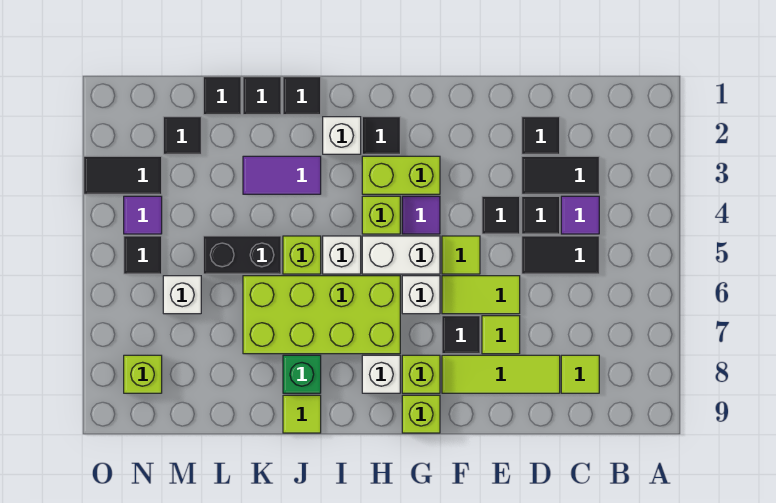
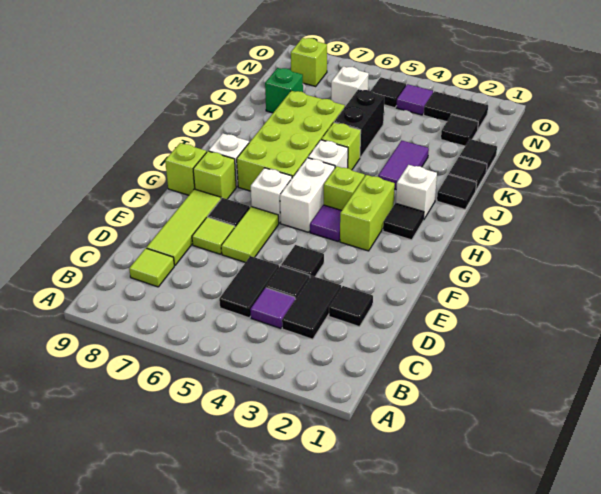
lime tile F5 level 1 -> none
green brick J8 level 1 -> green brick L8 level 1
lime tile J9 level 1 -> none
black tile N3:O3 level 1 -> black tile N2:N3 level 1

